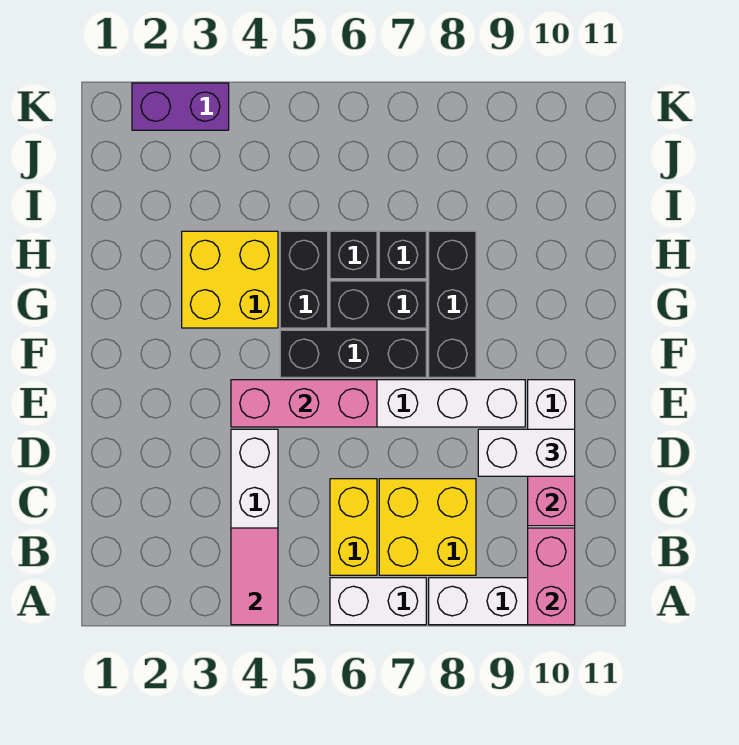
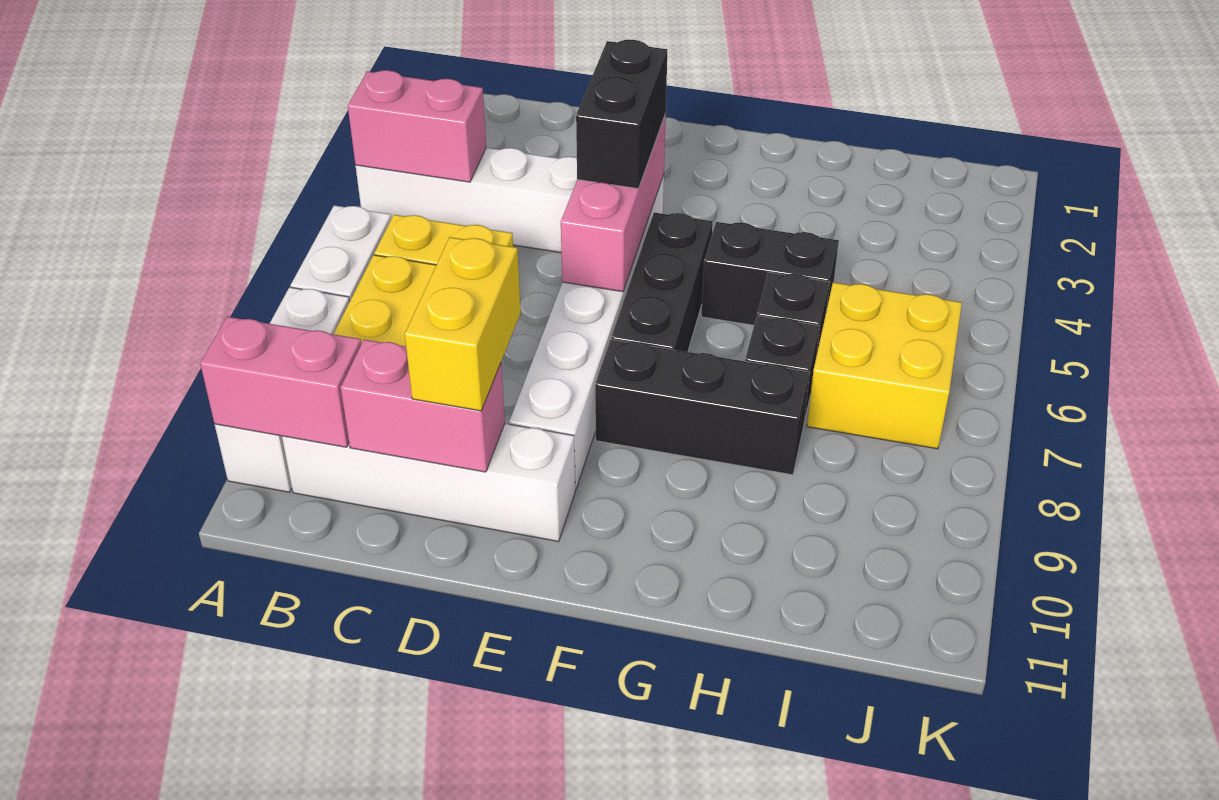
pink tile A4:B4 level 2 -> pink brick A4:B4 level 2
white brick D9:D10 level 3 -> yellow brick D9:D10 level 3
yellow brick G3:H4 level 1 -> yellow brick I6:J7 level 1
black brick G6:G7 level 1 -> black brick E4:E5 level 3
purple brick K2:K3 level 1 -> none

